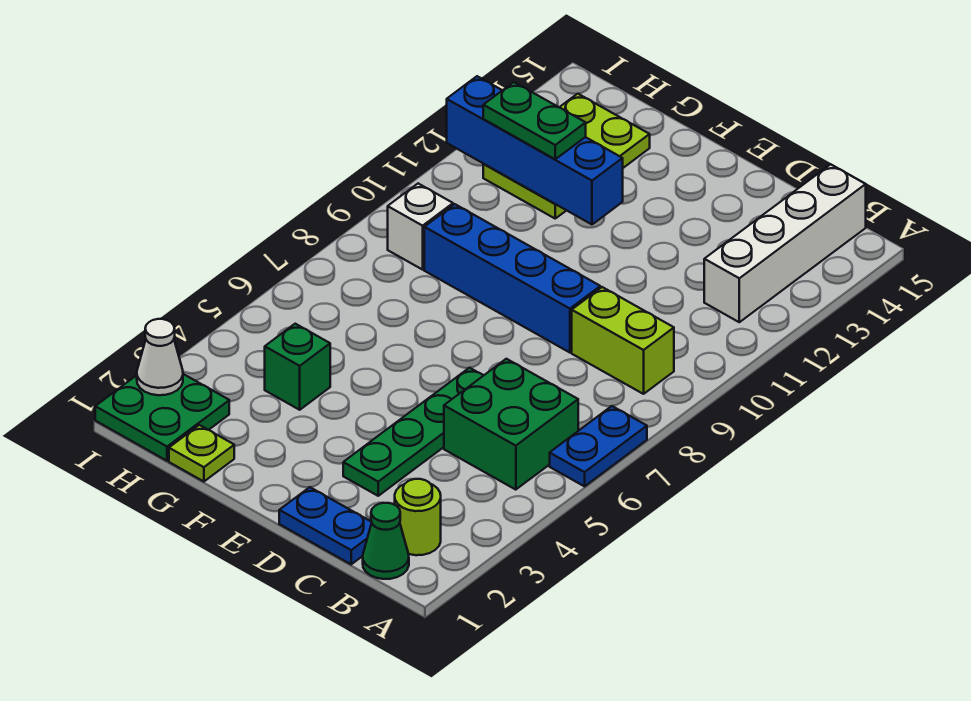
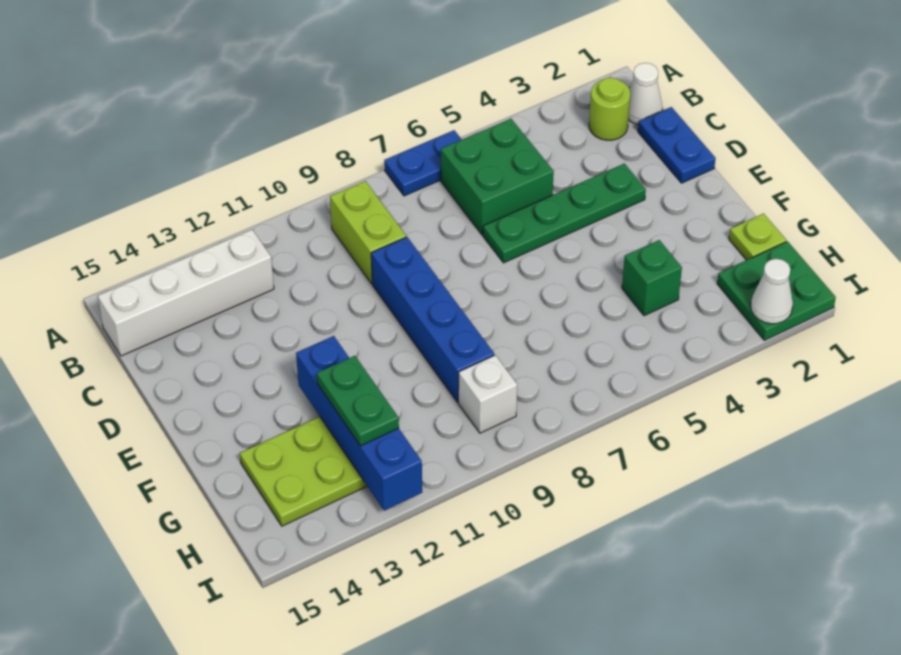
green cone B1 level 1 -> white cone B1 level 1

